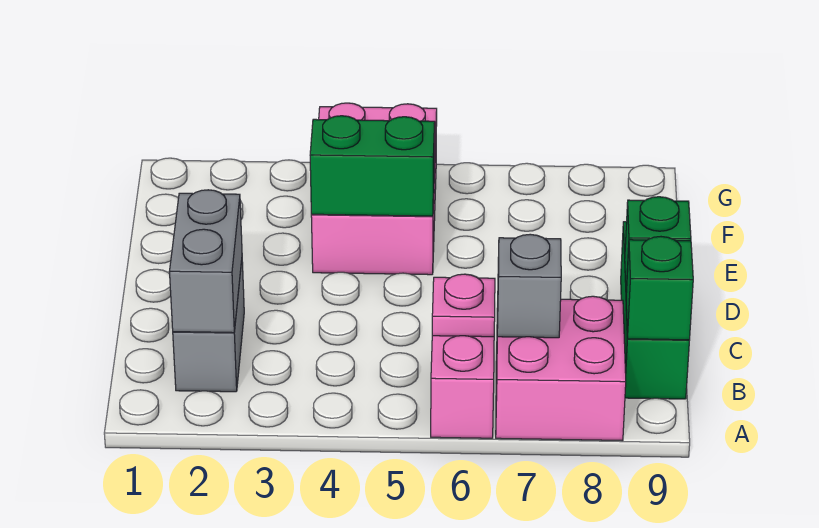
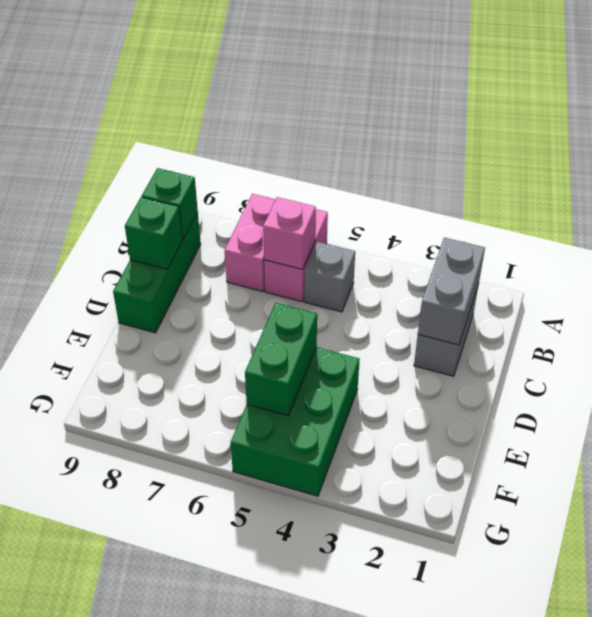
pink brick A7:B8 level 1 -> pink brick A7:B7 level 1
pink plate B6 level 2 -> pink brick B6 level 2
grey brick B7 level 2 -> grey brick B5 level 1
pink brick E4:G5 level 1 -> green brick E4:G5 level 1
green brick E4:E5 level 2 -> green brick E5:F5 level 2

